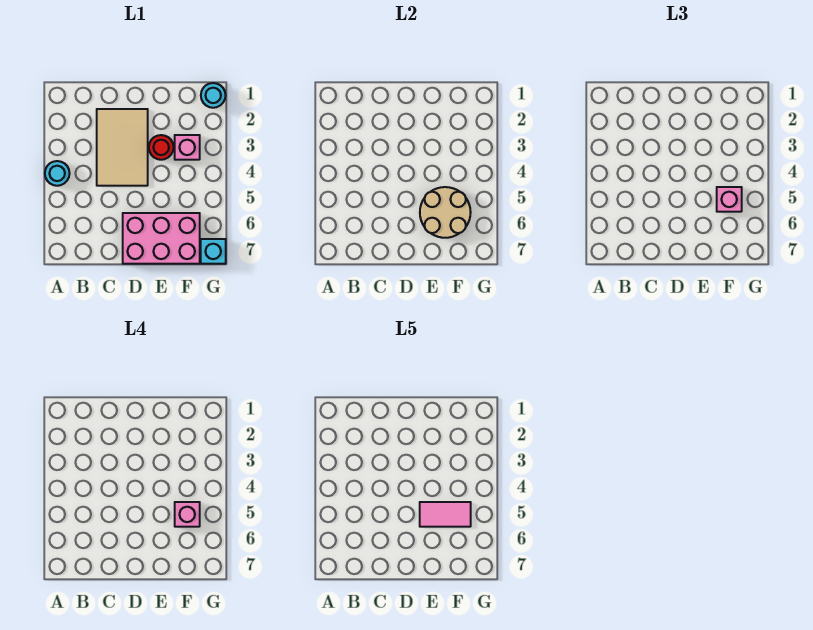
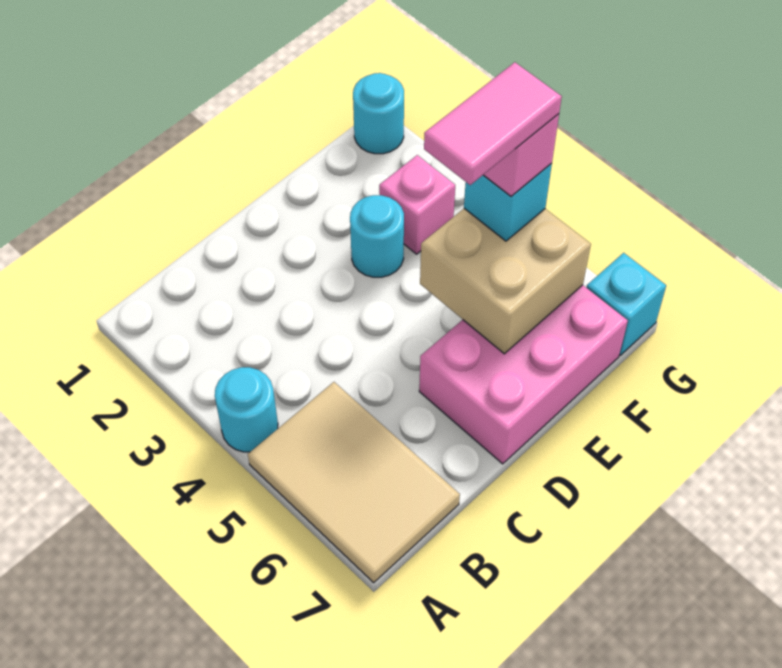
tan tile C2:D4 level 1 -> tan tile A5:B7 level 1
red round brick E3 level 1 -> cyan round brick E3 level 1
tan round brick E5:F6 level 2 -> tan brick E5:F6 level 2
pink brick F5 level 3 -> cyan brick F5 level 3

